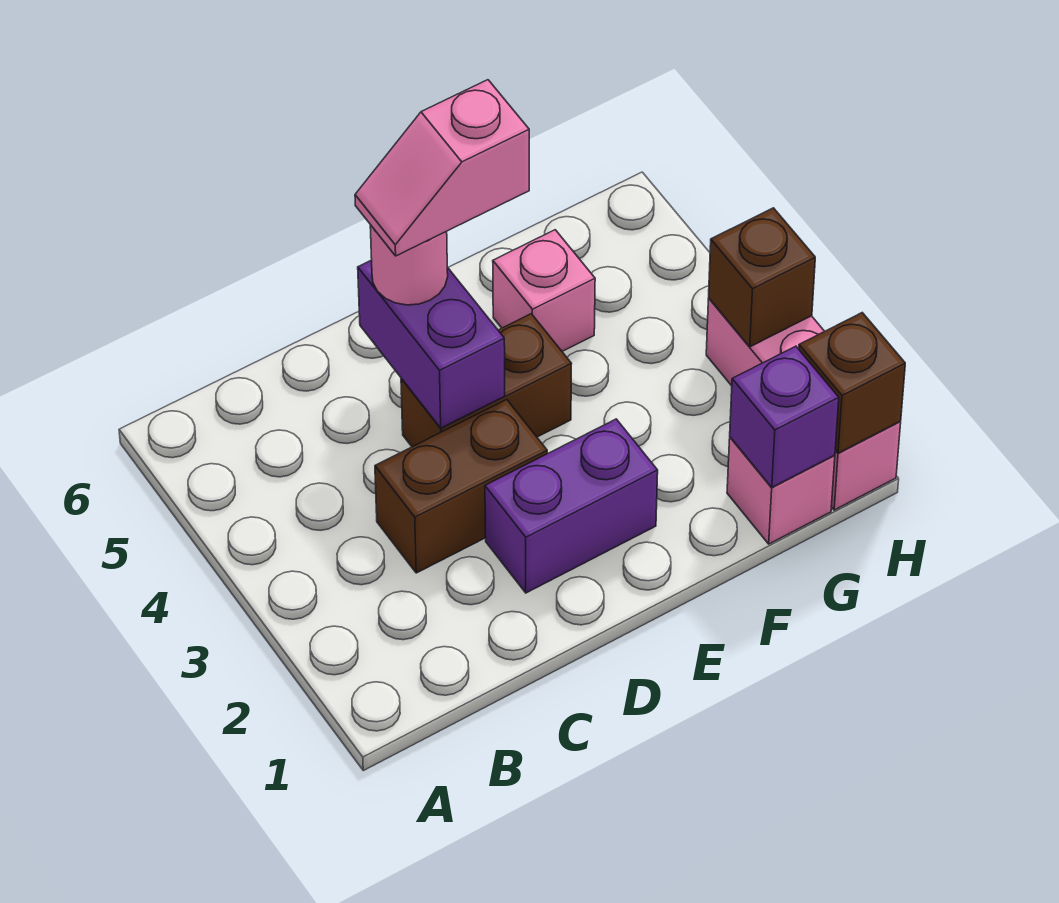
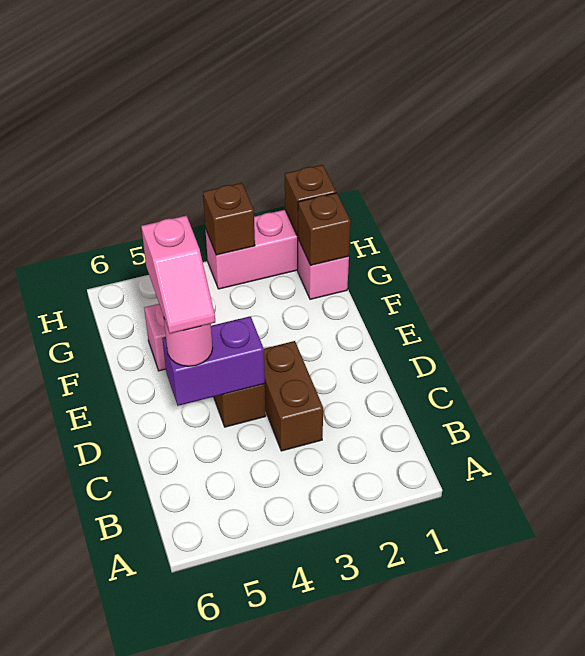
purple brick D2:E2 level 1 -> none
purple brick G1 level 2 -> brown brick G1 level 2

